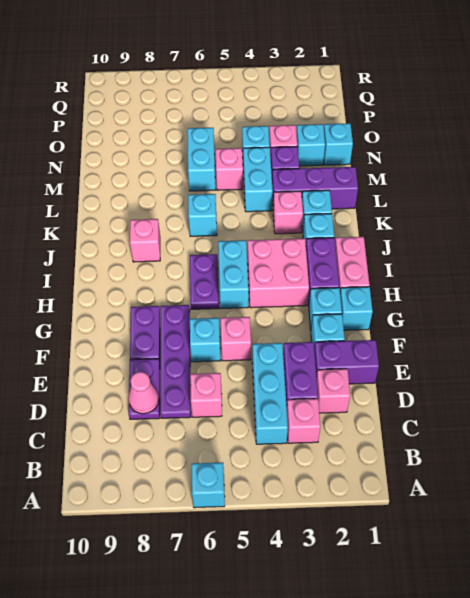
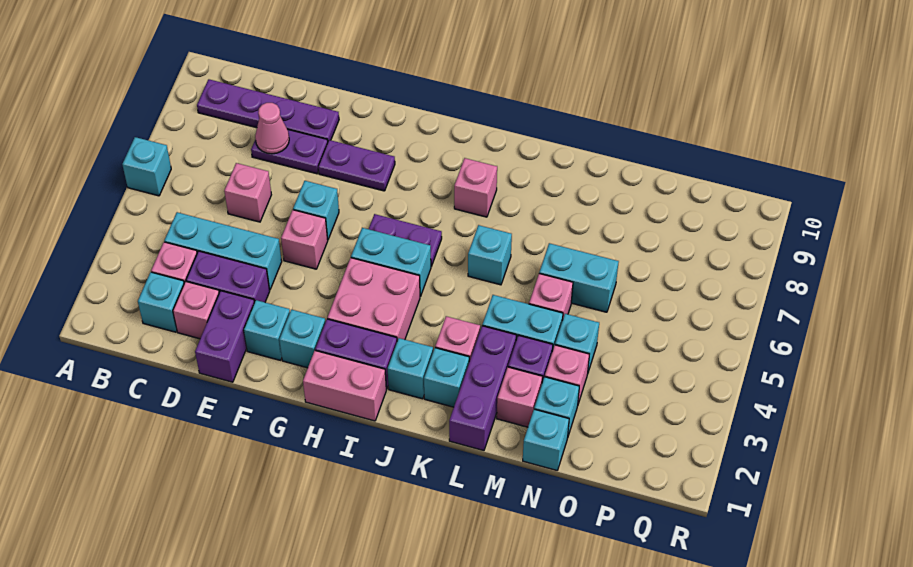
purple plate D7:G7 level 1 -> purple plate B9:E9 level 1
cyan brick G1 level 1 -> cyan brick C2 level 1
none -> pink brick M2 level 1

